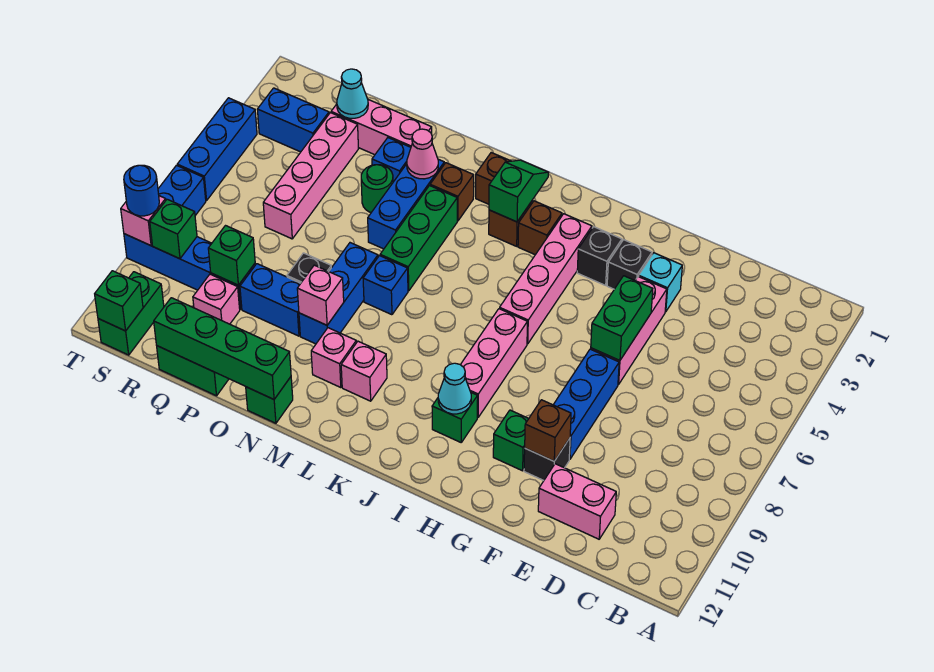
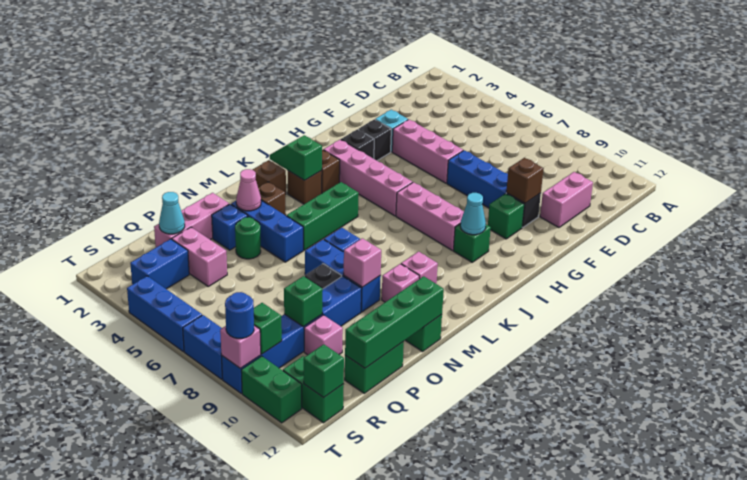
green brick F5:F6 level 2 -> green brick T10:T11 level 1
green brick M4:M6 level 1 -> green brick K5:M5 level 1
pink brick Q3:Q6 level 1 -> pink brick Q3:Q4 level 1

